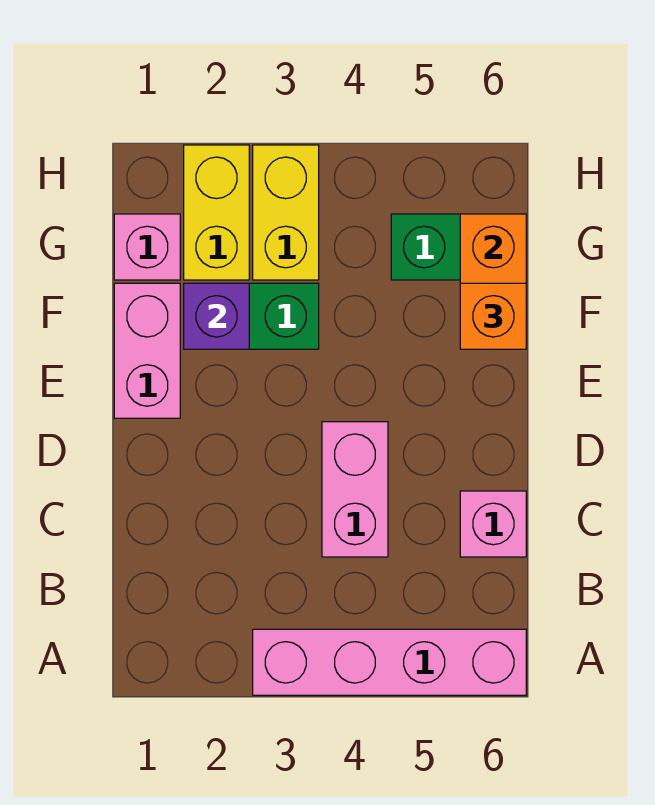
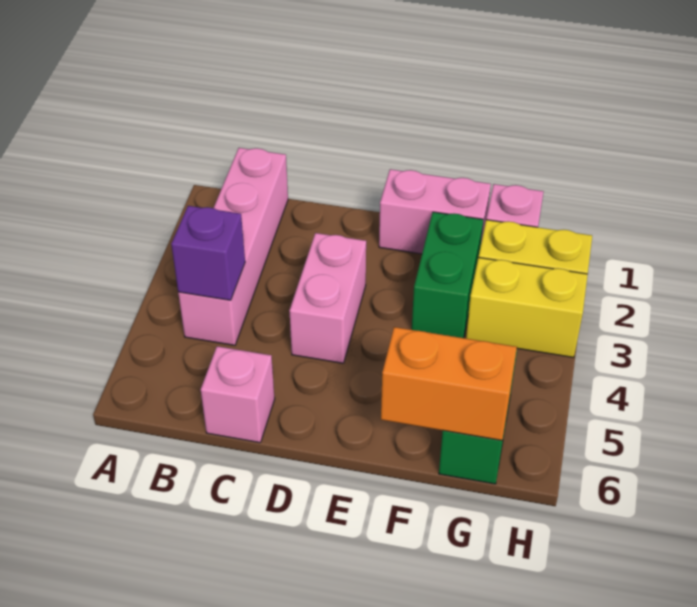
pink brick A3:A6 level 1 -> pink brick B1:B4 level 1
pink brick C4:D4 level 1 -> pink brick D3:D4 level 1
purple brick F2 level 2 -> purple brick B4 level 2
orange brick F6 level 3 -> none

